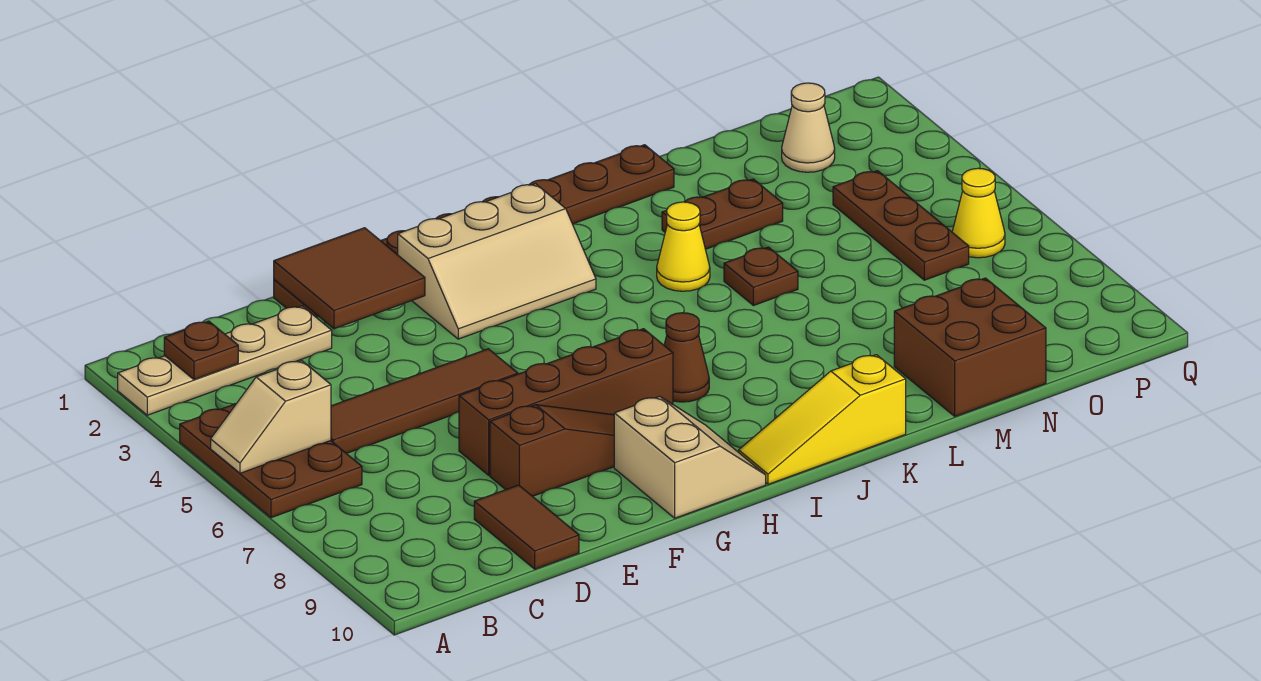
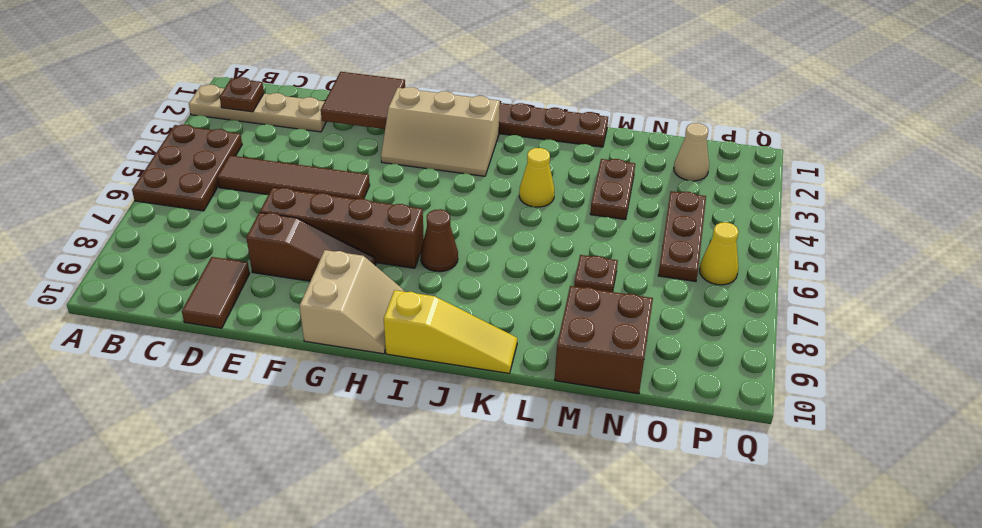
tan slope A5:B5 level 2 top B -> none
yellow slope I10:K10 level 1 top K -> yellow slope I10:K10 level 1 top I
brown plate L3:M3 level 1 -> brown plate M3:M4 level 1
brown plate L5 level 1 -> brown plate M7 level 1

